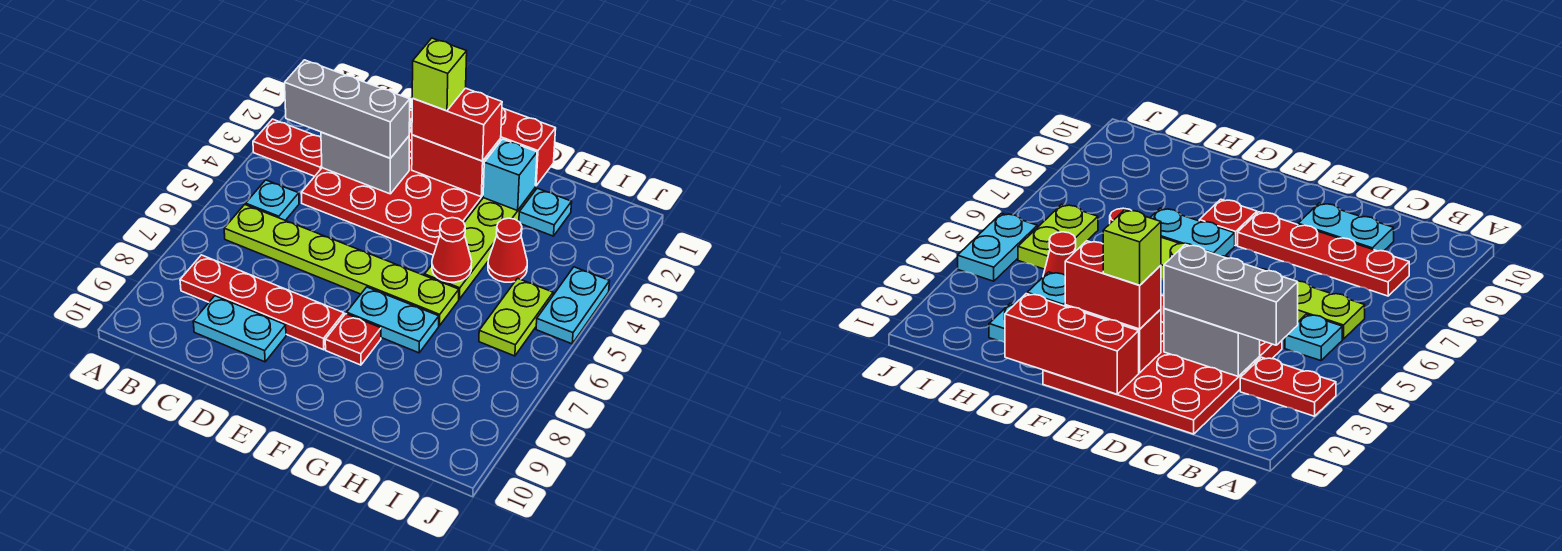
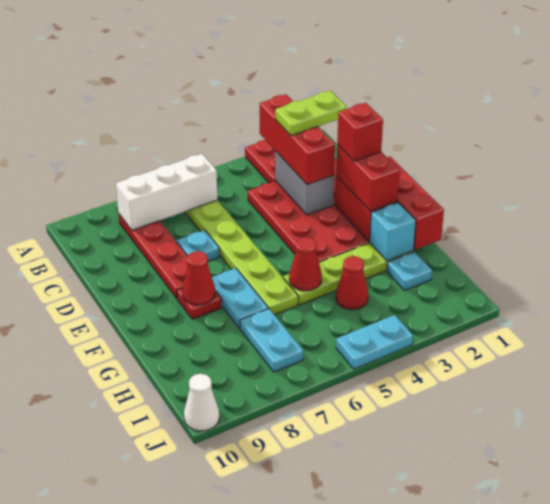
grey brick B3:D3 level 3 -> red brick B3:D3 level 3
cyan plate B5 level 1 -> cyan plate D7 level 1
none -> white brick B6:B8 level 2
cyan plate C9:D9 level 1 -> cyan plate H7:I7 level 1
lime brick E2 level 4 -> red brick E2 level 4
none -> red cone F8 level 2
lime plate I5:I6 level 1 -> lime plate C2:C3 level 4
none -> white cone J10 level 1

